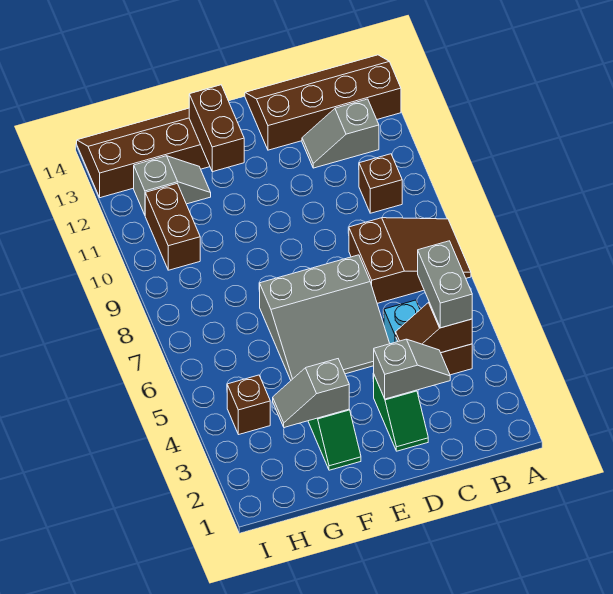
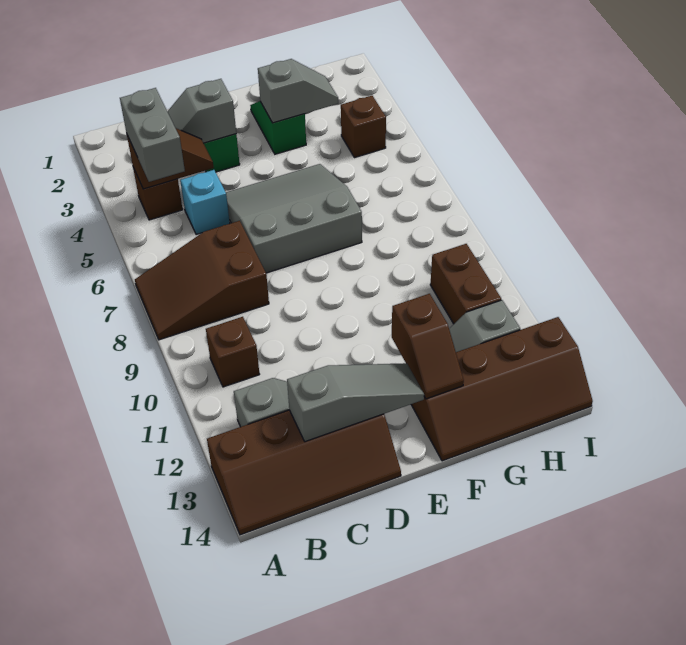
none -> grey slope C13:E13 level 2 top C
brown brick F12:F13 level 2 -> brown slope F12:F13 level 2 top 12

